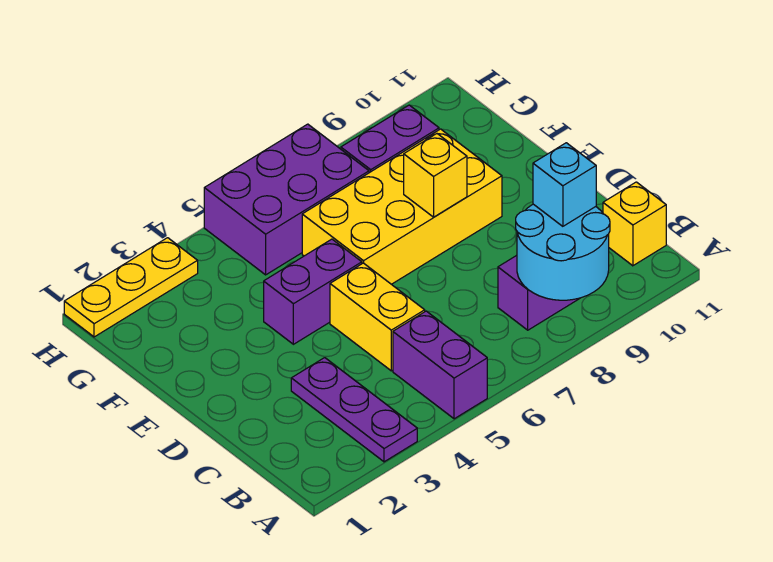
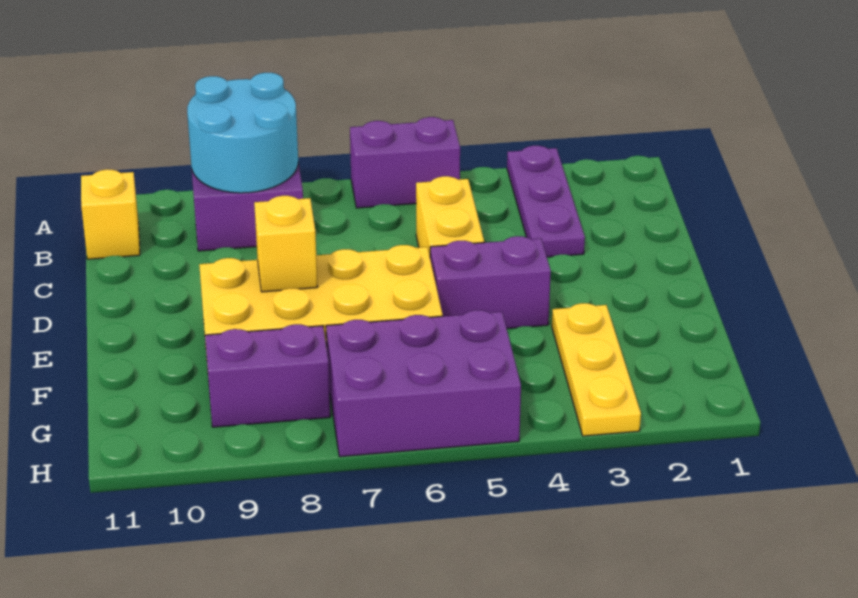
purple brick A5:B5 level 1 -> purple brick A5:A6 level 1
cyan brick B9 level 3 -> none
yellow plate H1:H3 level 1 -> yellow plate F3:H3 level 1

